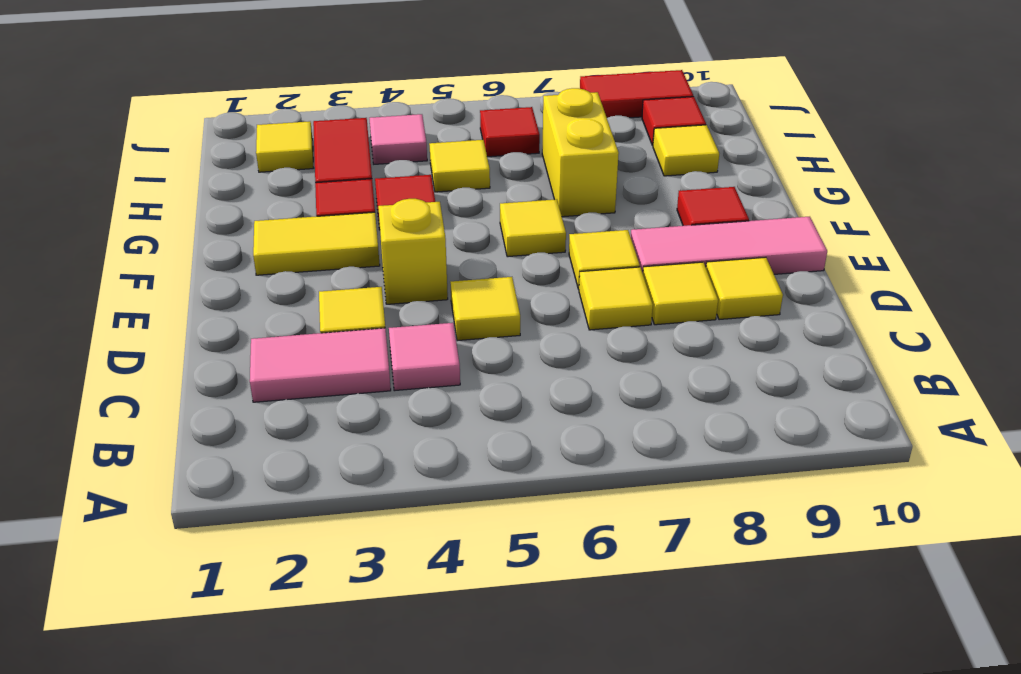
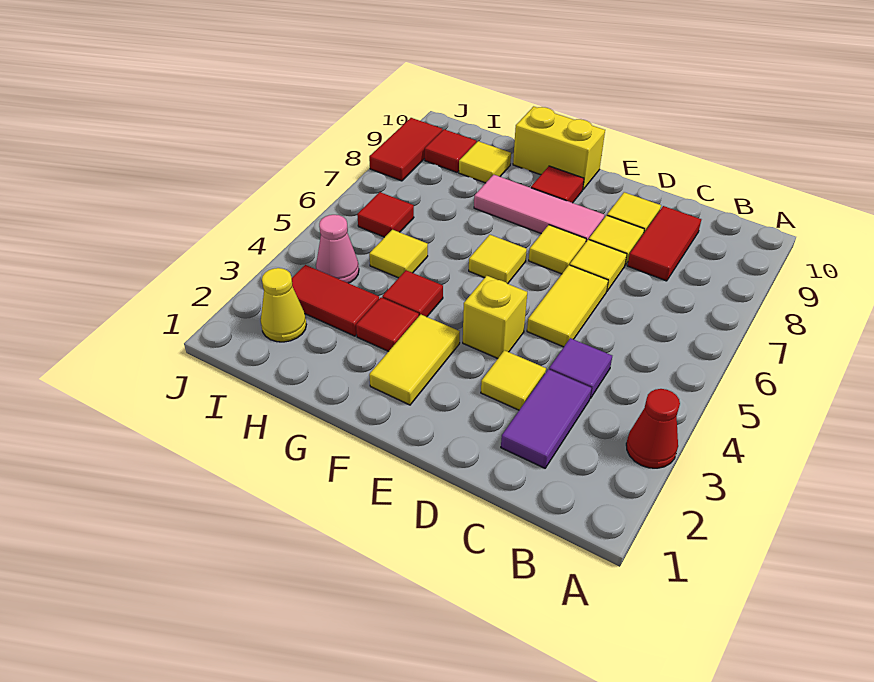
none -> red cone A3 level 1
pink tile C2:C3 level 1 -> purple tile C2:C3 level 1
pink tile C4 level 1 -> purple tile C4 level 1
none -> red tile C8:C9 level 1
yellow tile D5 level 1 -> yellow tile D5:D6 level 1
pink tile E8:E10 level 1 -> pink tile E8:G8 level 1
yellow brick G7:H7 level 1 -> yellow brick F10:G10 level 1
yellow tile I2 level 1 -> yellow cone I2 level 1
pink tile I4 level 1 -> pink cone I4 level 1

